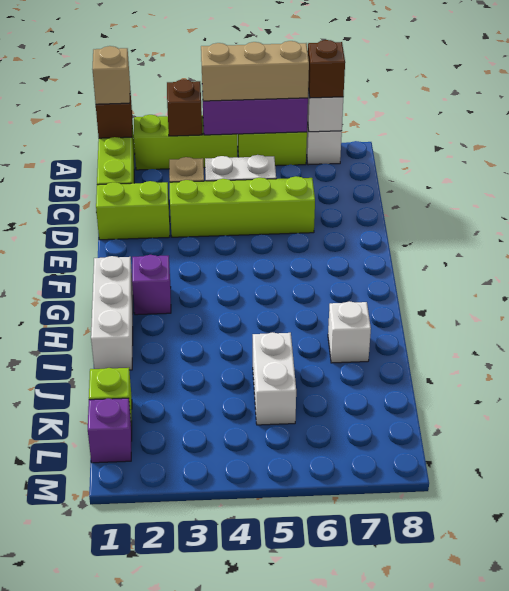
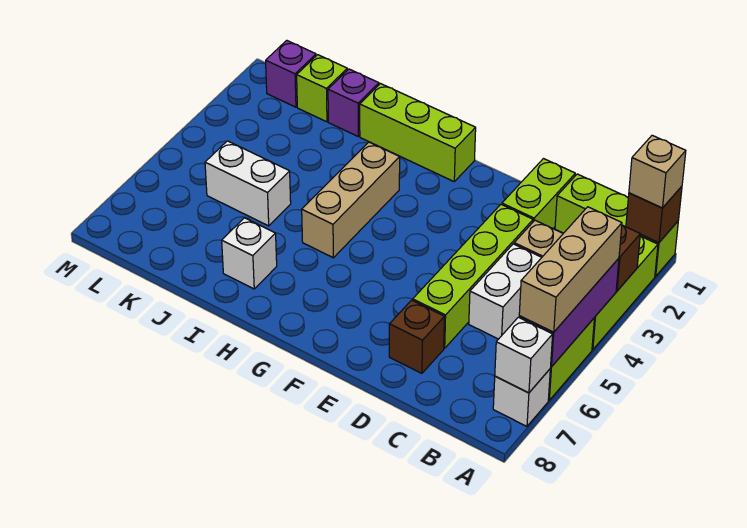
brown brick A7 level 3 -> brown brick D7 level 1
white brick G1:I1 level 1 -> lime brick G1:I1 level 1
purple brick G2 level 1 -> purple brick J1 level 1
none -> tan brick H3:H5 level 1

